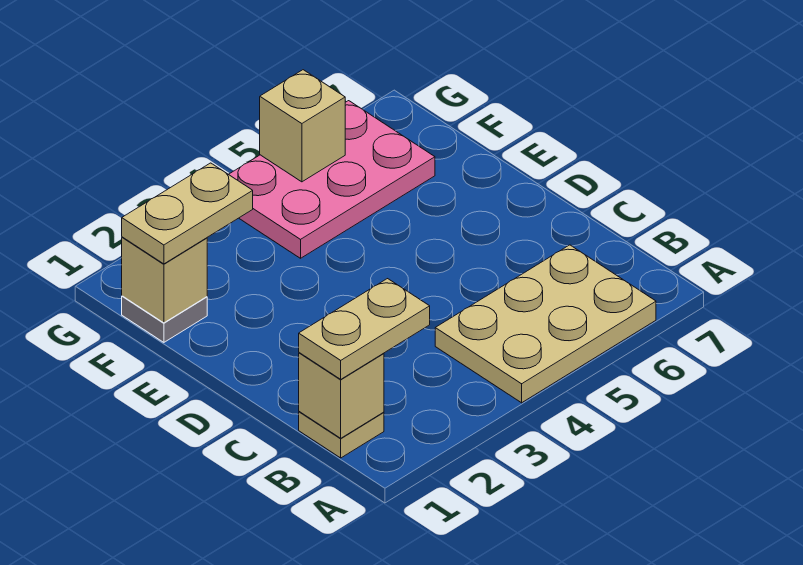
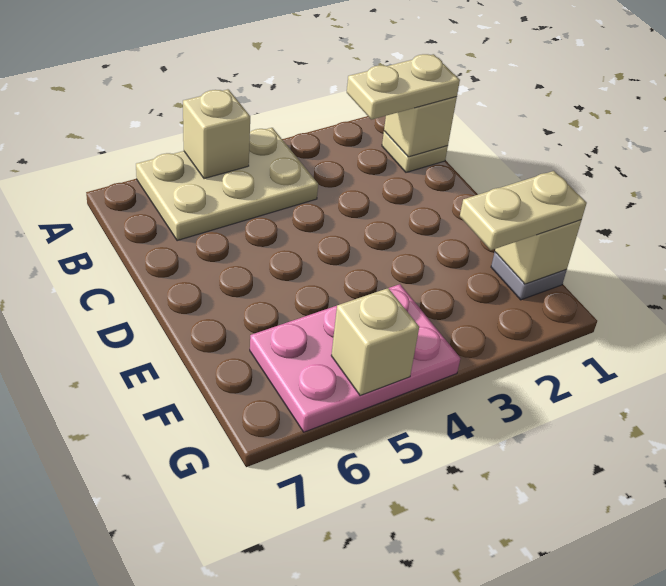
none -> tan brick A5 level 2

